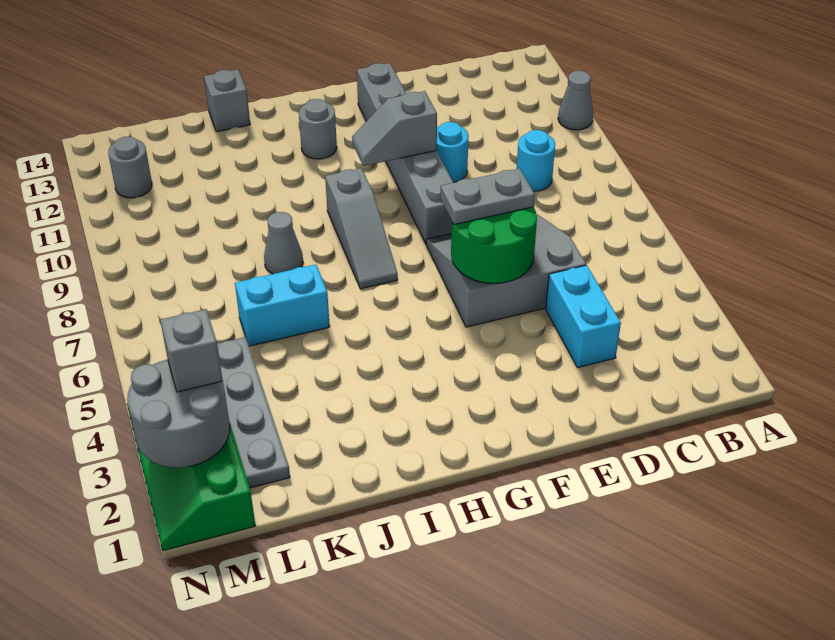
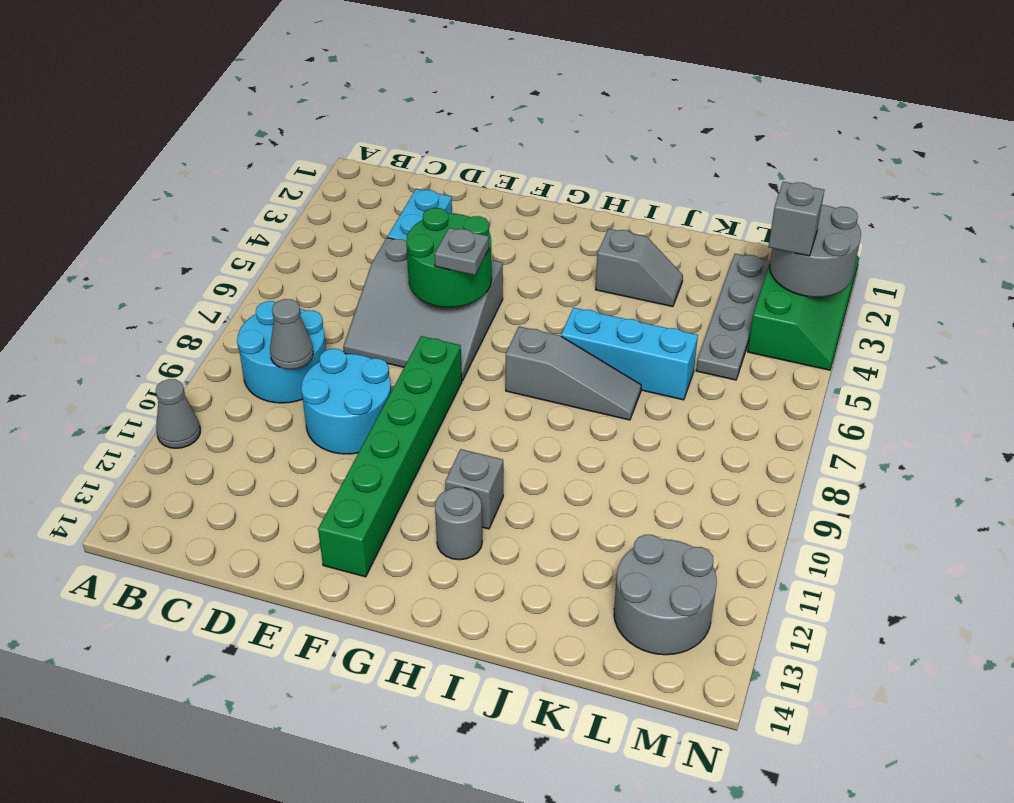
cyan round brick C9 level 1 -> cyan round brick B8:C9 level 1
grey plate E6:F6 level 3 -> grey plate F6 level 3
cyan round brick E10 level 1 -> cyan round brick D9:E10 level 1
grey brick F8:F13 level 1 -> green brick F8:F13 level 1
grey slope F10:G10 level 2 top F -> grey slope I3:J3 level 1 top I
grey slope H7:H9 level 1 top 9 -> grey slope H7:J7 level 1 top H
cyan brick J6:K6 level 1 -> cyan brick I6:K6 level 1
grey cone J8 level 1 -> grey cone C9 level 2
grey brick J14 level 1 -> grey brick H11 level 1
grey round brick M12 level 1 -> grey round brick L12:M13 level 1

